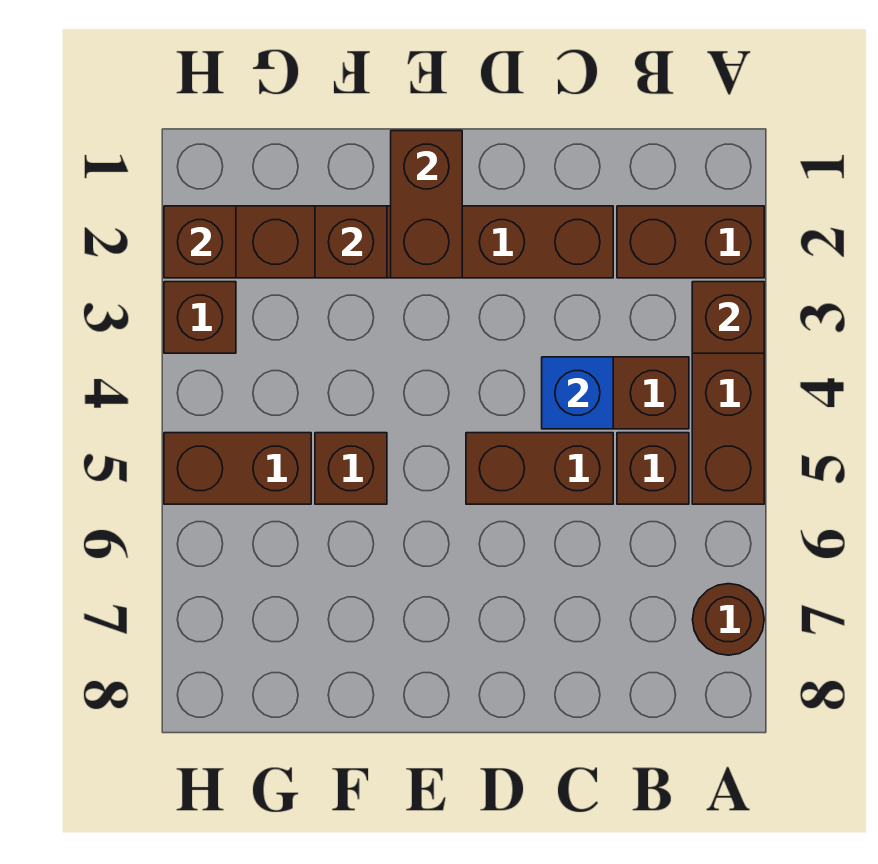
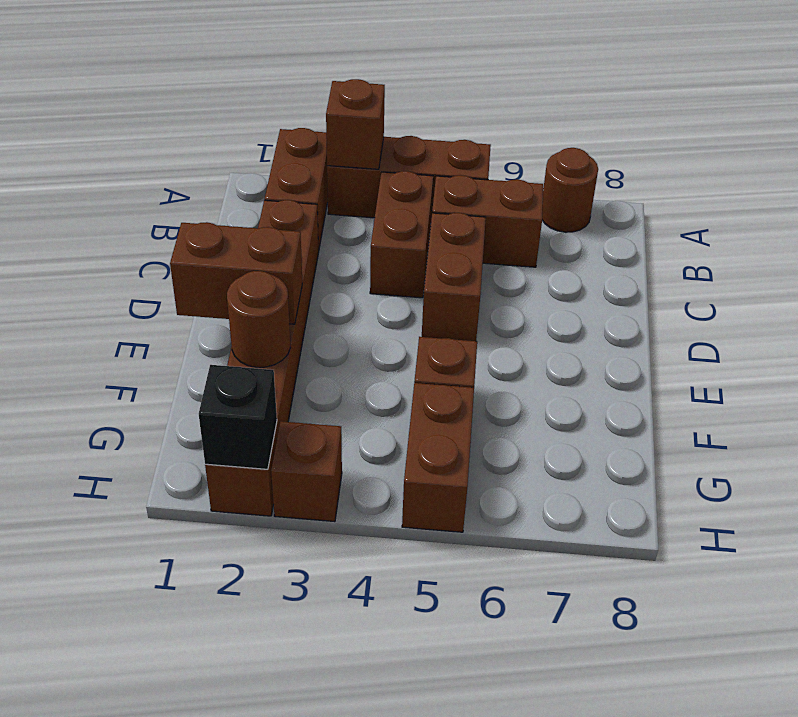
brown brick B5 level 1 -> brown brick B5:B6 level 1
blue brick C4 level 2 -> none
brown brick F2 level 2 -> brown round brick F2 level 2
brown brick H2 level 2 -> black brick H2 level 2

